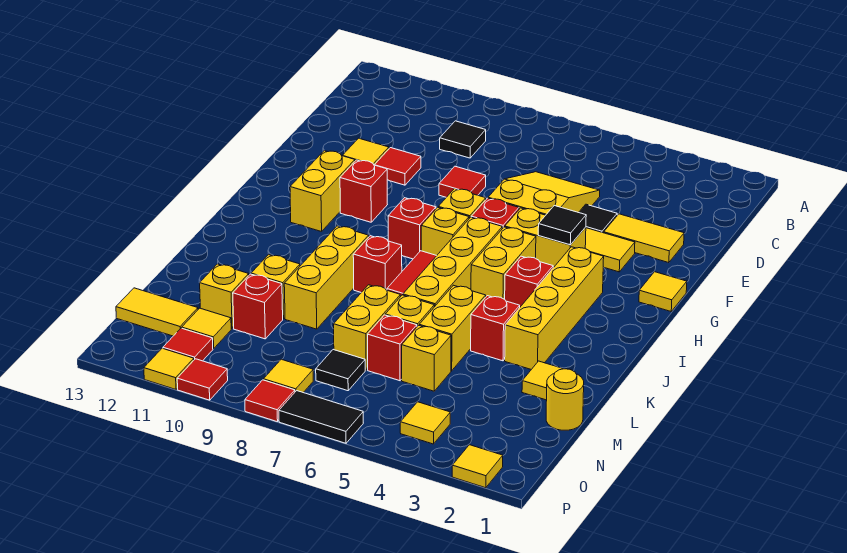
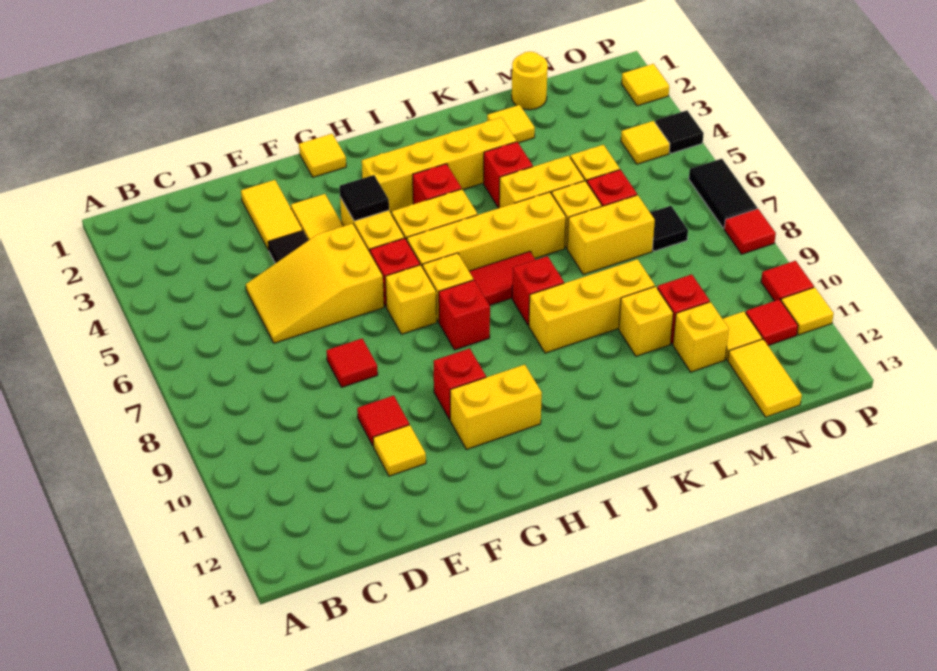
black tile C9 level 1 -> black tile P4 level 1
yellow tile O8 level 1 -> none

